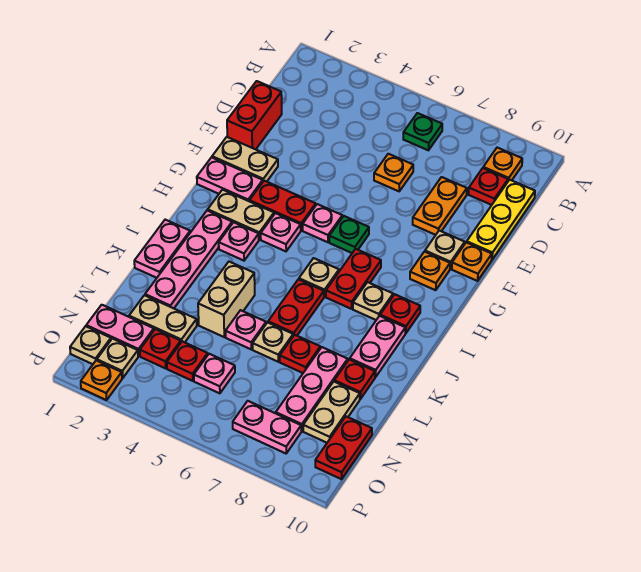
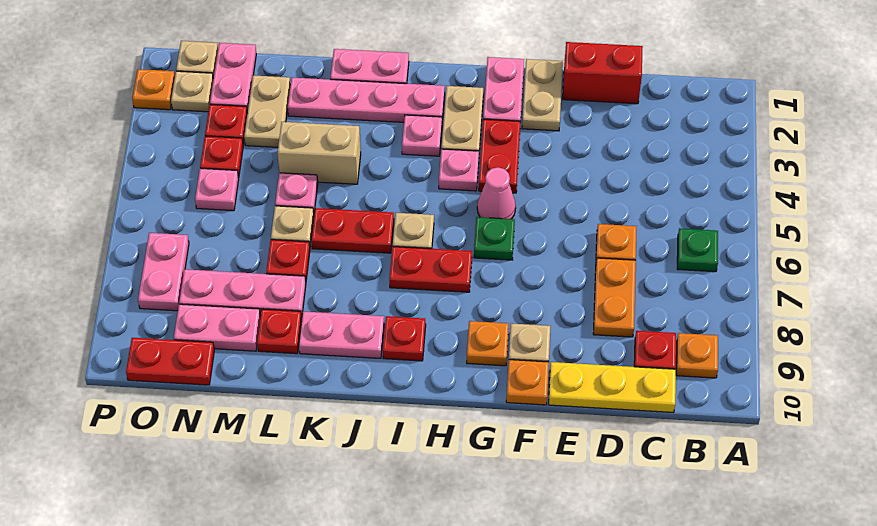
orange plate D8:E8 level 1 -> orange plate D7:D8 level 1
pink plate G5 level 1 -> pink cone G5 level 1
tan plate I8 level 1 -> none
tan plate M9:N9 level 1 -> pink plate M9:N9 level 1

